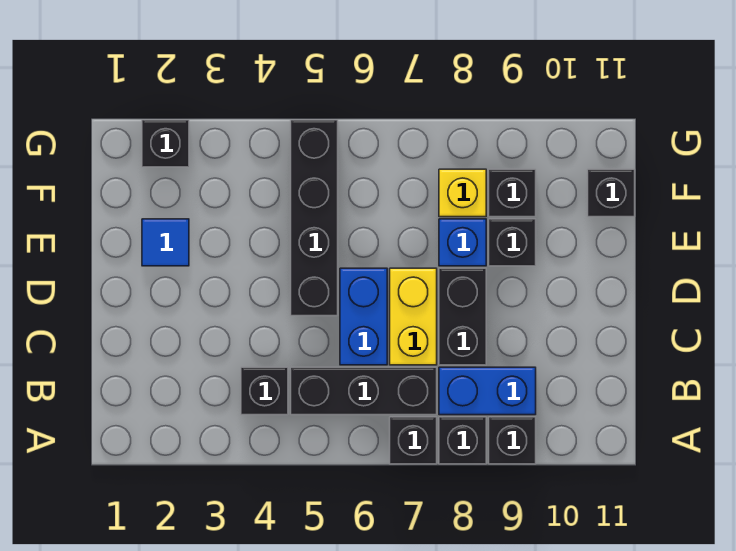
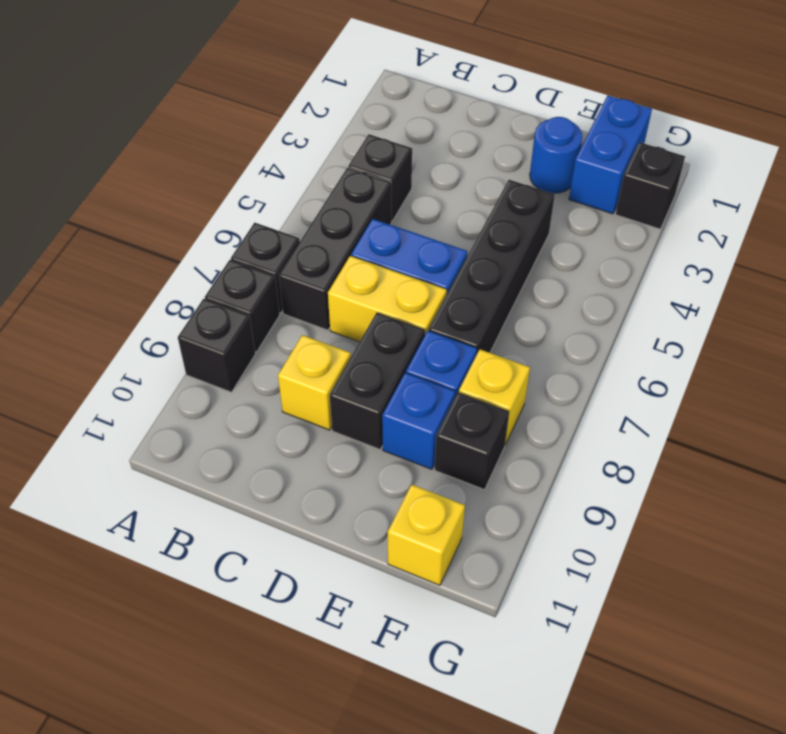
blue brick B8:B9 level 1 -> blue brick F1:F2 level 1
black brick C8:D8 level 1 -> black brick D8:D9 level 1
none -> yellow brick C9 level 1
black brick D5:G5 level 1 -> black brick E4:E7 level 1
blue tile E2 level 1 -> blue round brick E2 level 1
black brick E9 level 1 -> blue brick E9 level 1
black brick F11 level 1 -> yellow brick F11 level 1

